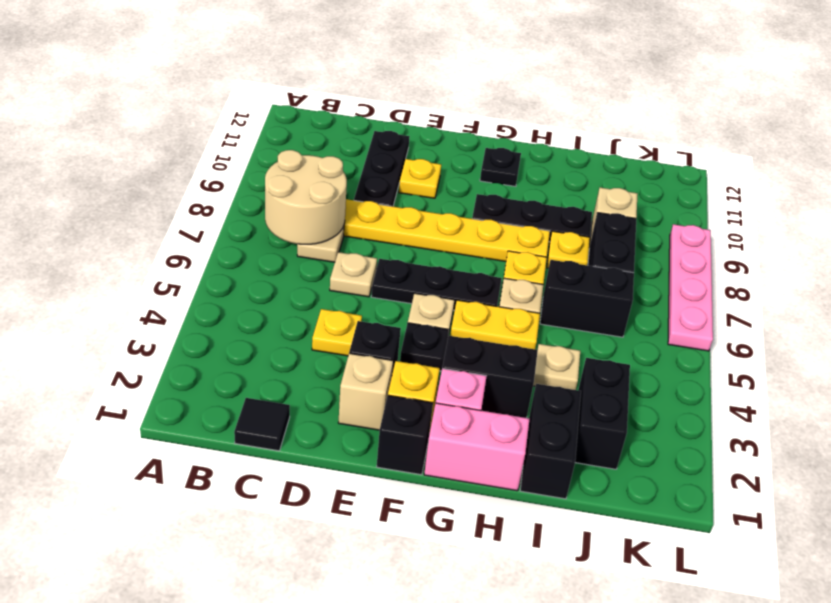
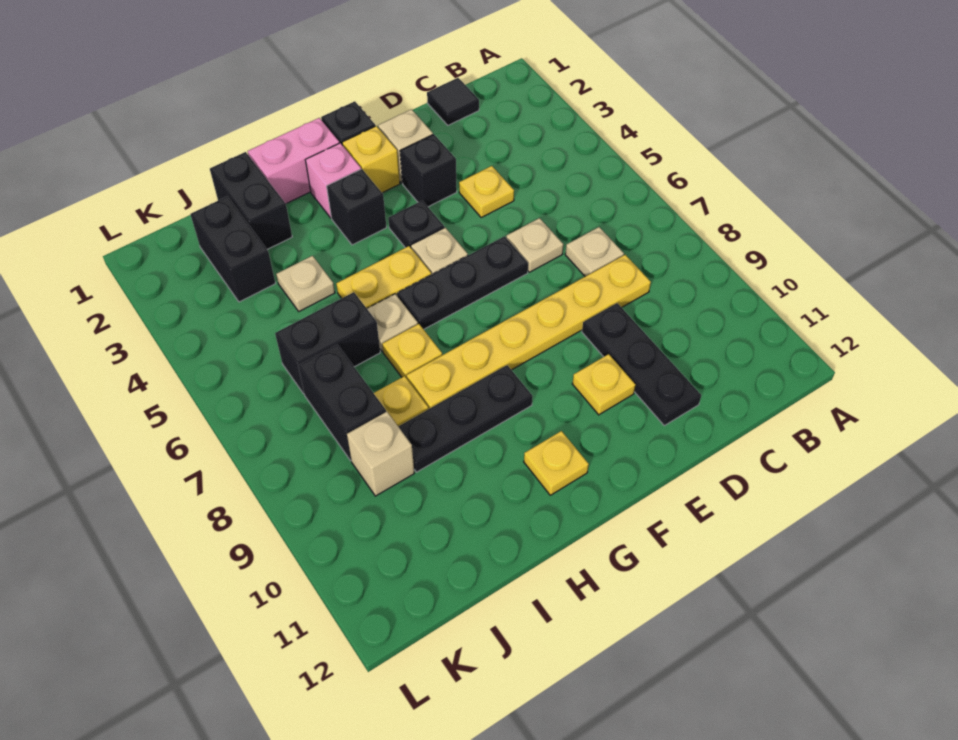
tan round brick B7:C8 level 2 -> none
black brick G3:H3 level 1 -> black brick G3 level 1
black plate G11 level 1 -> yellow plate G11 level 1
pink plate L6:L9 level 1 -> none

